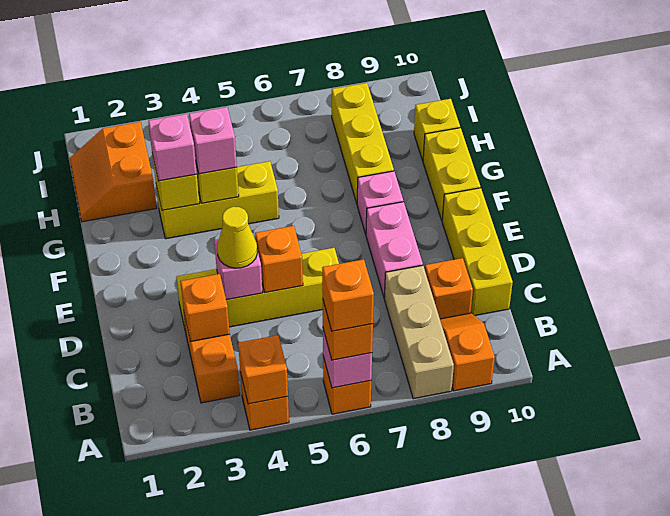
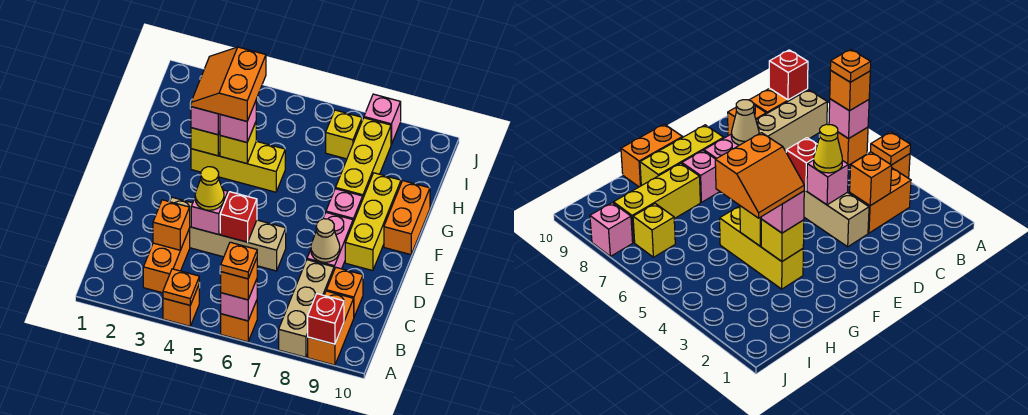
orange brick A4 level 2 -> orange plate A4 level 2
orange brick A6 level 4 -> orange plate A6 level 4
orange slope A9:B9 level 1 top A -> orange brick A9:B9 level 1
none -> red brick A9 level 2
yellow brick C10:E10 level 1 -> yellow brick E9:G9 level 1
yellow brick D3:D6 level 1 -> tan brick D3:D6 level 1
orange brick D5 level 2 -> red brick D5 level 2
none -> tan cone D8 level 2
yellow brick F10:G10 level 1 -> orange brick F10:G10 level 1
orange slope H1:I2 level 1 top 2 -> orange slope G3:H4 level 4 top 4
yellow brick H10 level 1 -> yellow brick I7 level 1
none -> pink brick J8 level 1

